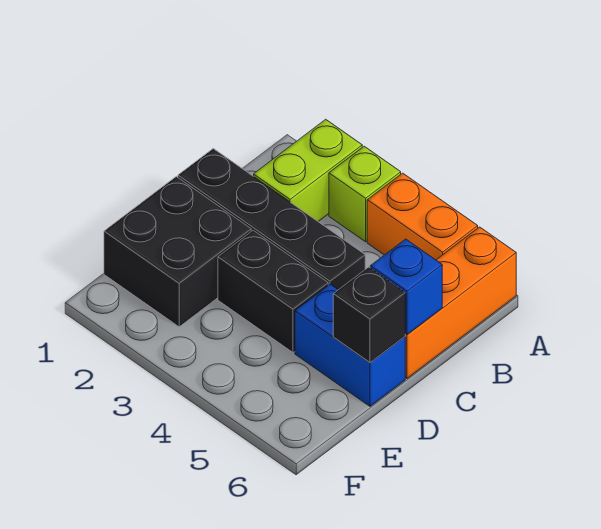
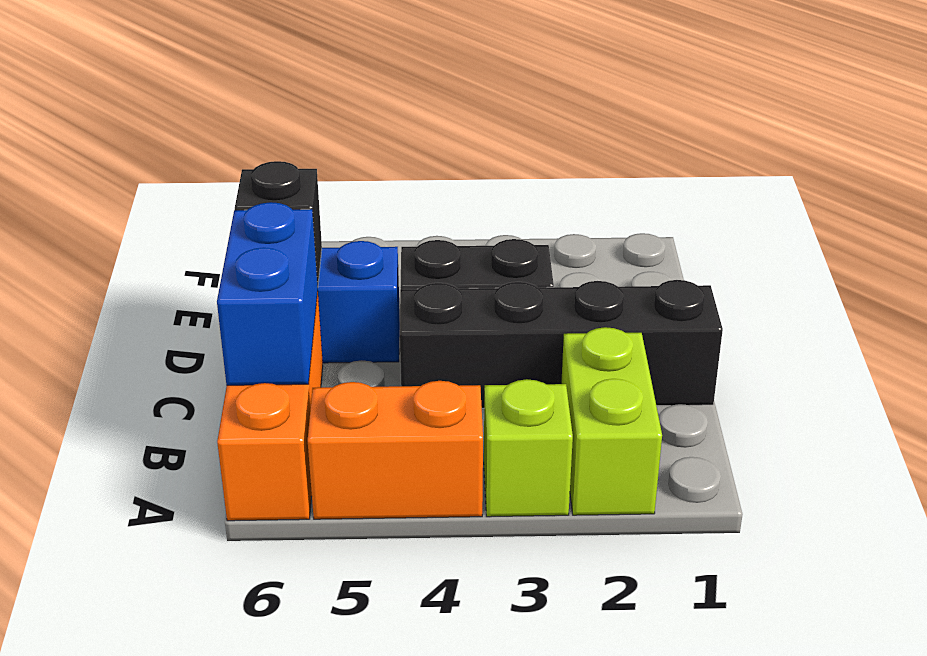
blue brick C6 level 2 -> blue brick B6:C6 level 2
black brick D1:E2 level 1 -> none

